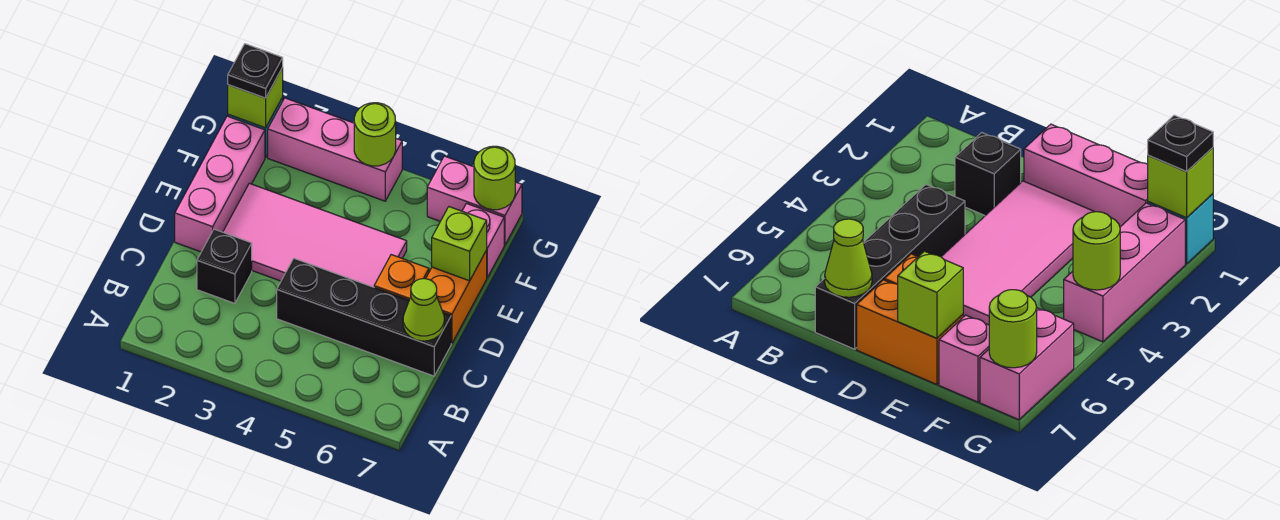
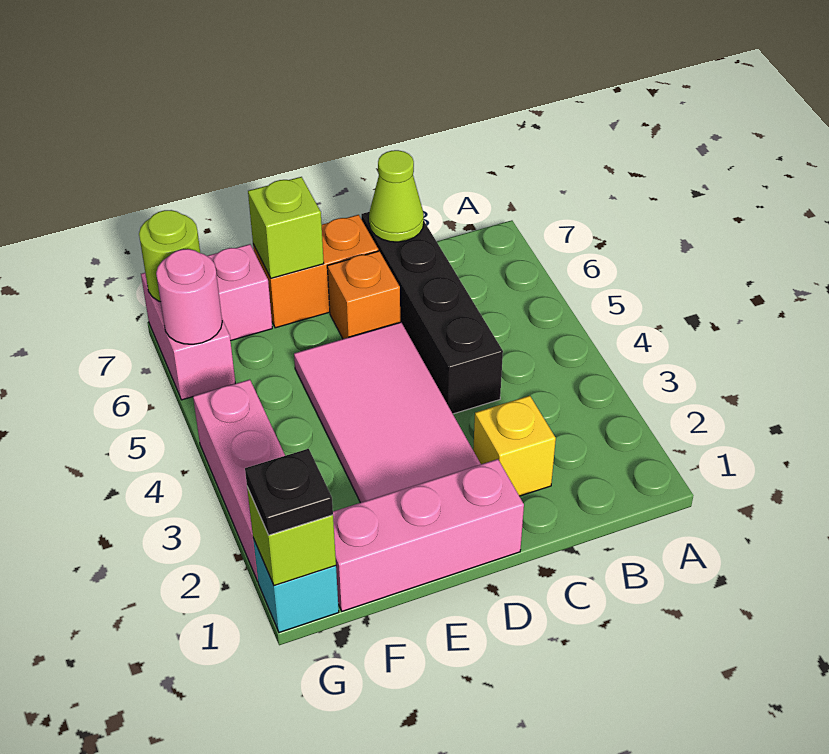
black brick C2 level 1 -> yellow brick C2 level 1
lime round brick G4 level 2 -> none
none -> pink round brick G6 level 2

